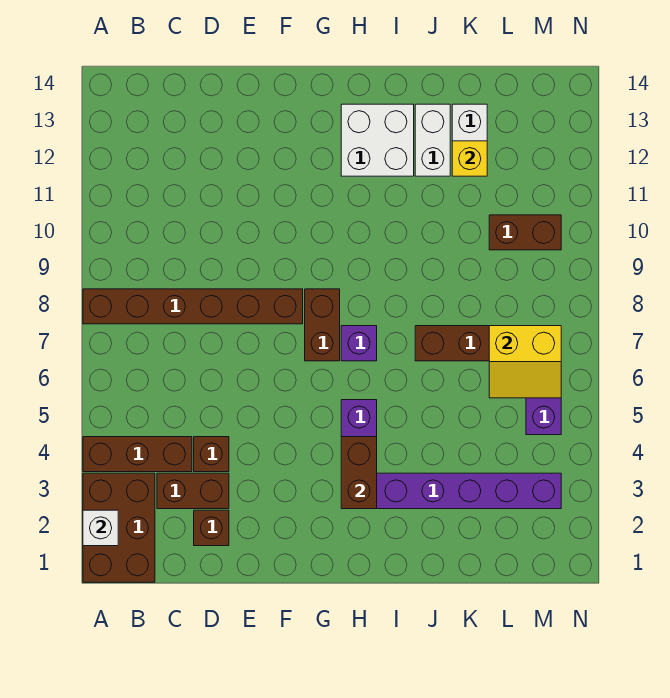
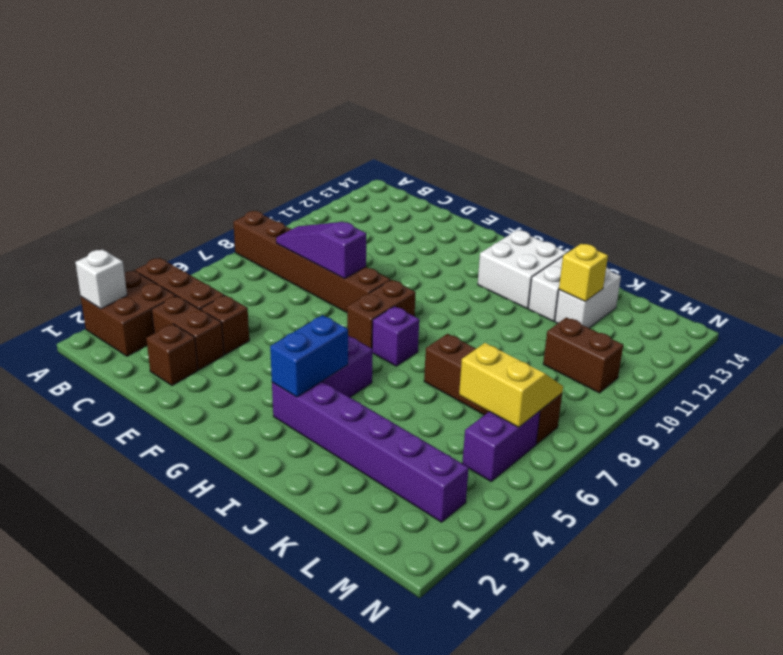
brown brick A1:B3 level 1 -> brown brick A2:B3 level 1
none -> purple slope C8:E8 level 2 top E
brown brick H3:H4 level 2 -> blue brick H3:H4 level 2
yellow slope L6:M7 level 2 top 7 -> yellow slope L6:M7 level 2 top 6

